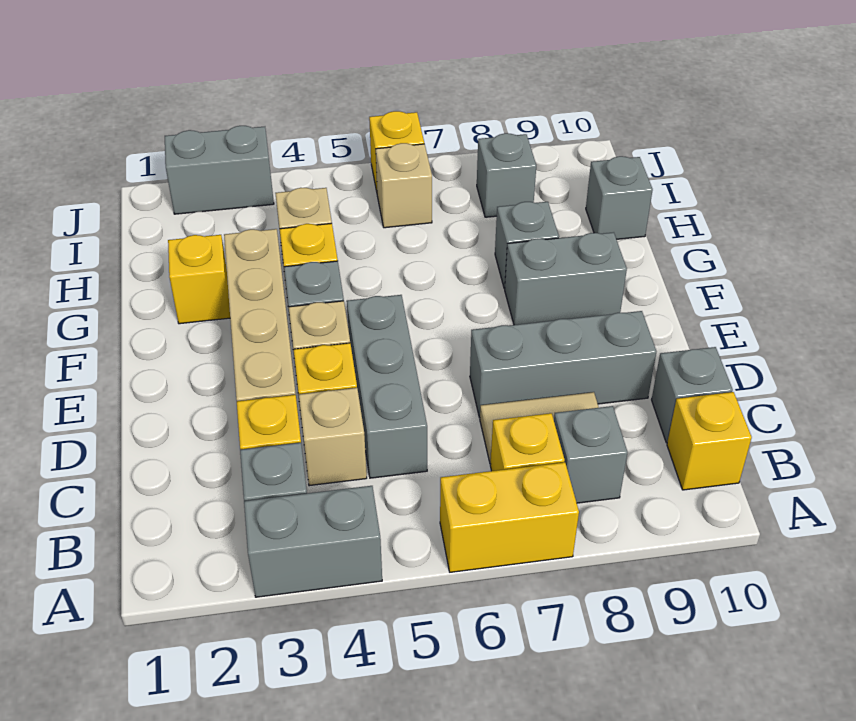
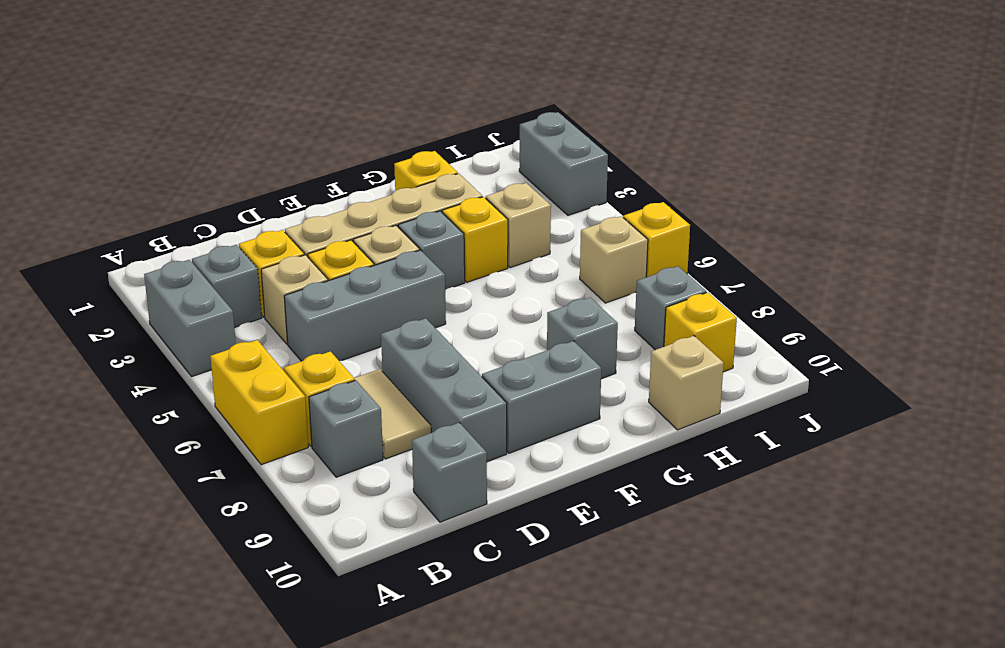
yellow brick B10 level 1 -> yellow brick I9 level 1
grey brick F8:F9 level 1 -> grey brick E9:F9 level 1
grey brick H10 level 1 -> tan brick H10 level 1

